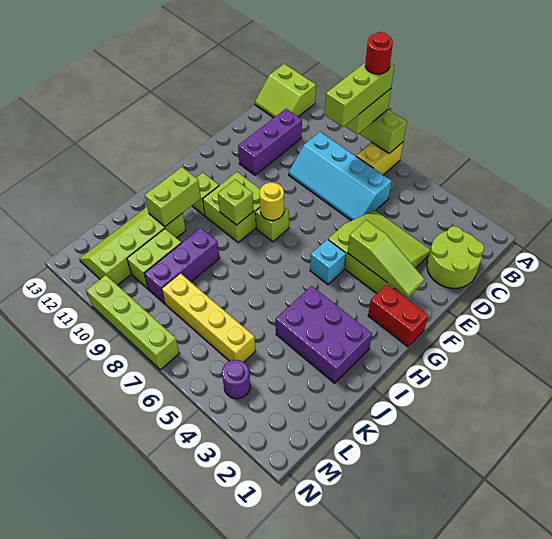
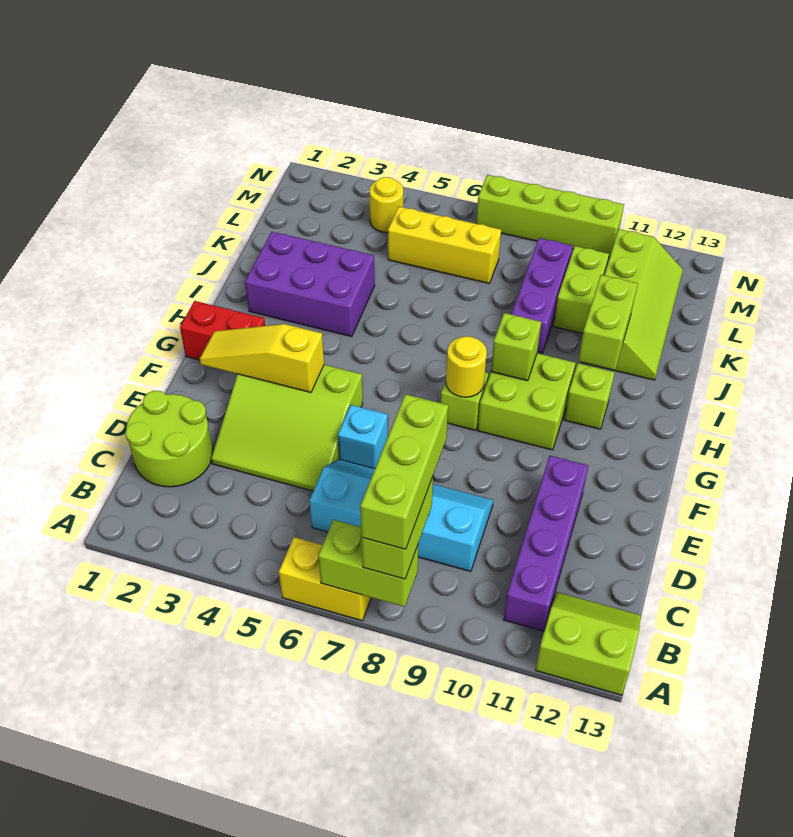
yellow brick A7:B7 level 1 -> yellow brick A6:A7 level 1
red round brick A8 level 5 -> none
purple brick C11:E11 level 1 -> purple brick B11:E11 level 1
lime slope F2:F4 level 2 top 4 -> yellow slope F2:F4 level 2 top 4
cyan brick G5 level 1 -> cyan brick E6 level 1
yellow brick L5:L8 level 1 -> yellow brick L5:L7 level 1
purple round brick M4 level 1 -> yellow round brick M4 level 1

